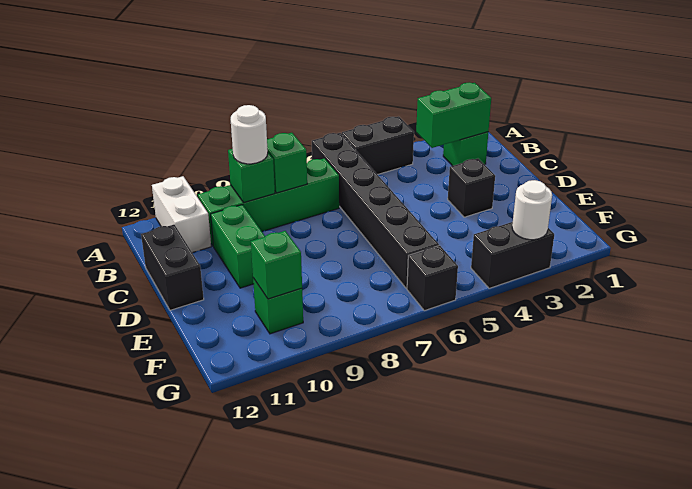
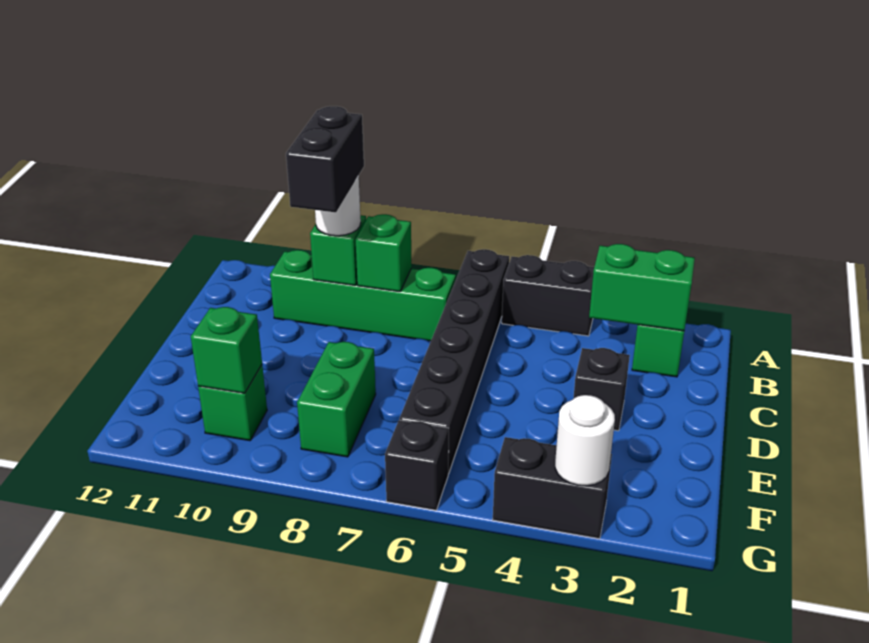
white brick A11:B11 level 1 -> none
green brick C10:D10 level 1 -> green brick E8:F8 level 1
black brick C12:D12 level 1 -> black brick B9:C9 level 4

